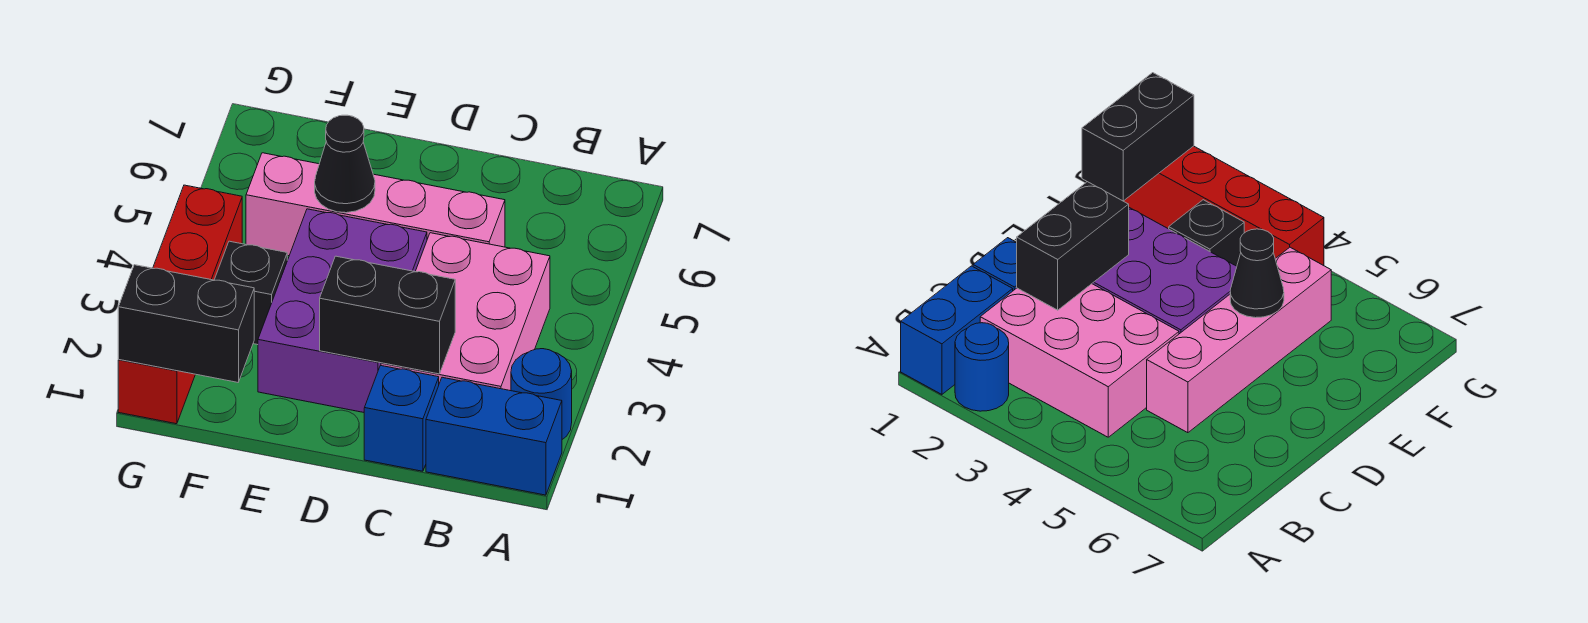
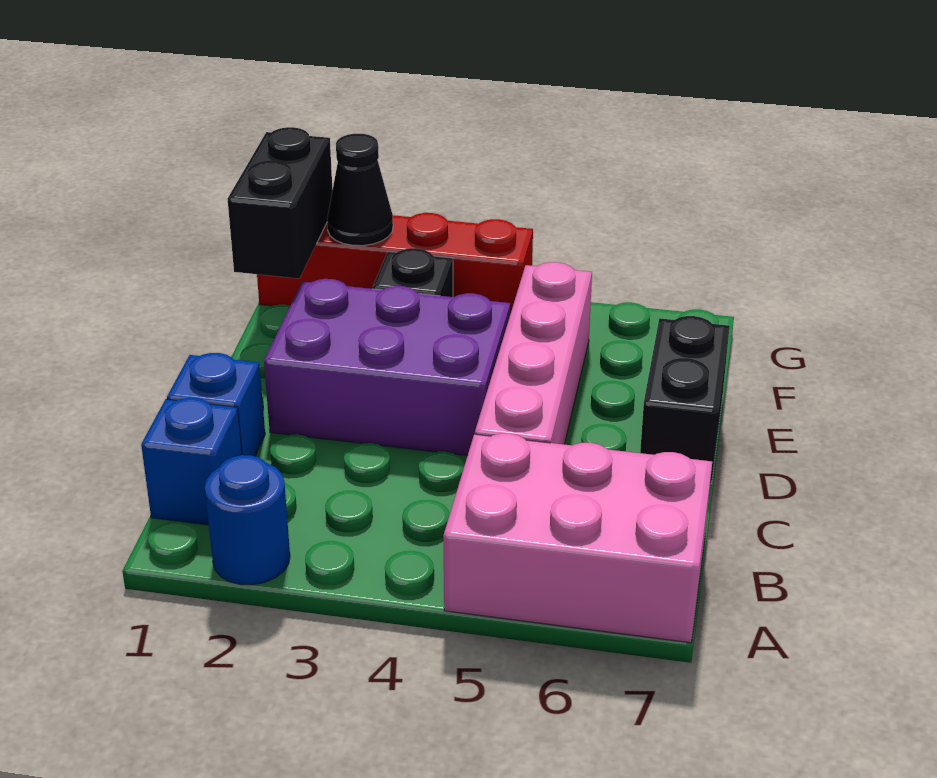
blue brick A1:B1 level 1 -> blue brick B1 level 1
pink brick B2:C4 level 1 -> pink brick A5:B7 level 1
black brick C2:D2 level 2 -> black brick D7:E7 level 1
black cone E5 level 2 -> black cone G2 level 2

